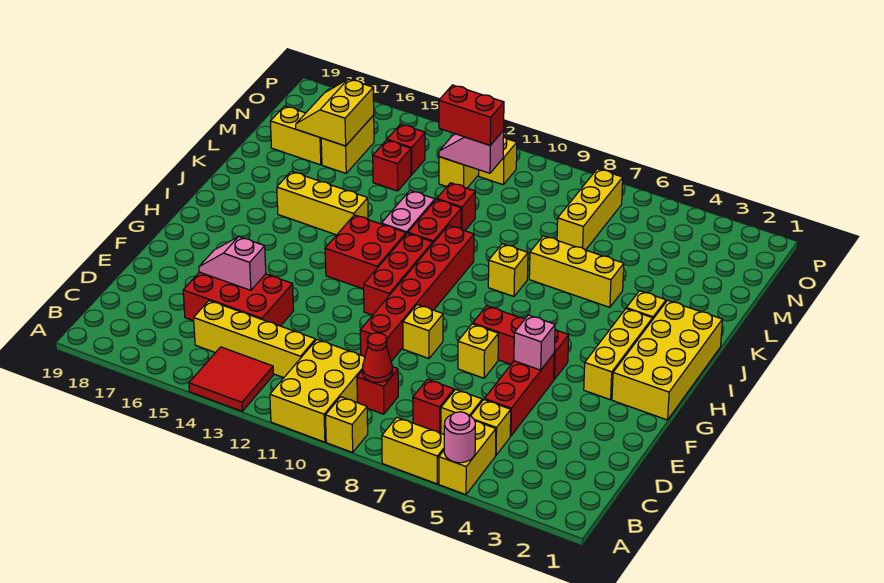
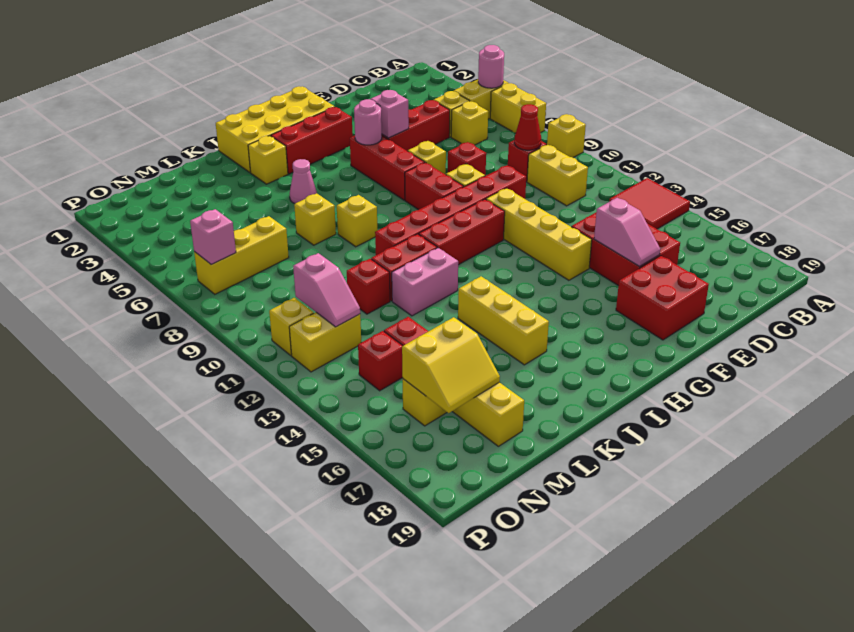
yellow brick A10:C11 level 1 -> yellow brick C10:C11 level 1
red brick C7 level 1 -> red brick E8 level 1
yellow brick C12:C15 level 1 -> yellow brick F11:F14 level 1
yellow brick G3:I3 level 1 -> red brick G3:I3 level 1
none -> pink round brick G5 level 2
red brick H12:I13 level 1 -> red brick E17:F18 level 1
none -> pink cone J5 level 1
yellow brick K5:K7 level 1 -> yellow brick K7 level 1
red brick N11:N12 level 3 -> red brick G8:G9 level 1
none -> pink brick O7 level 2

